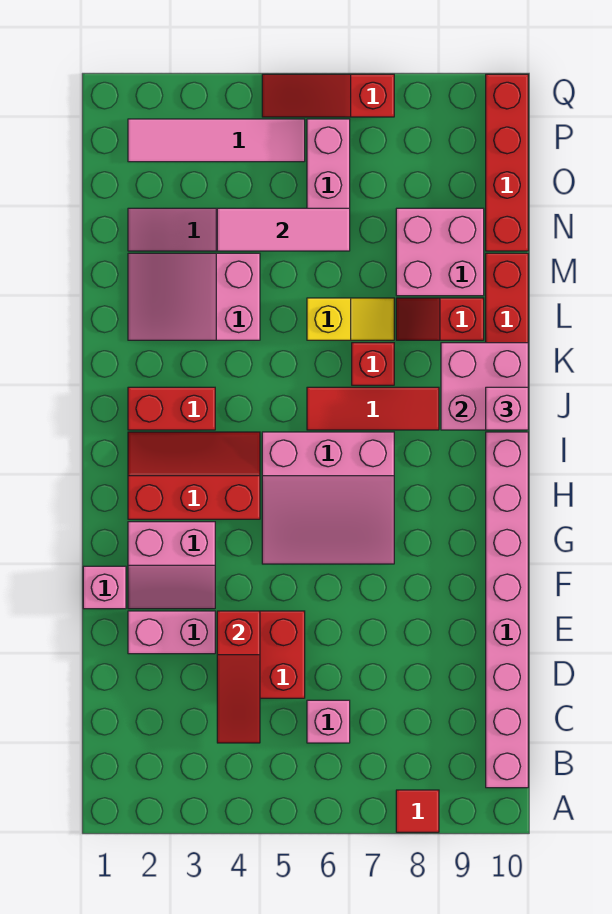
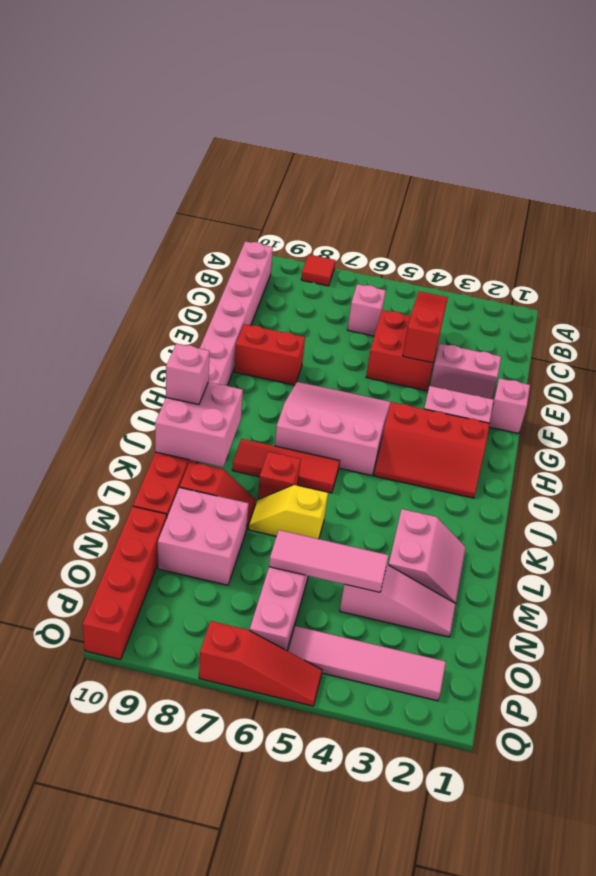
red brick J2:J3 level 1 -> red brick F8:F9 level 1
pink slope L2:M4 level 1 top 4 -> pink slope L2:M3 level 1 top 3

